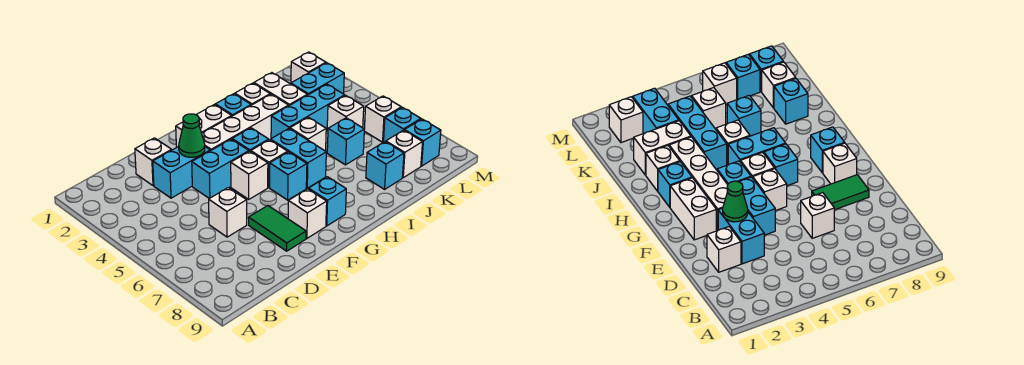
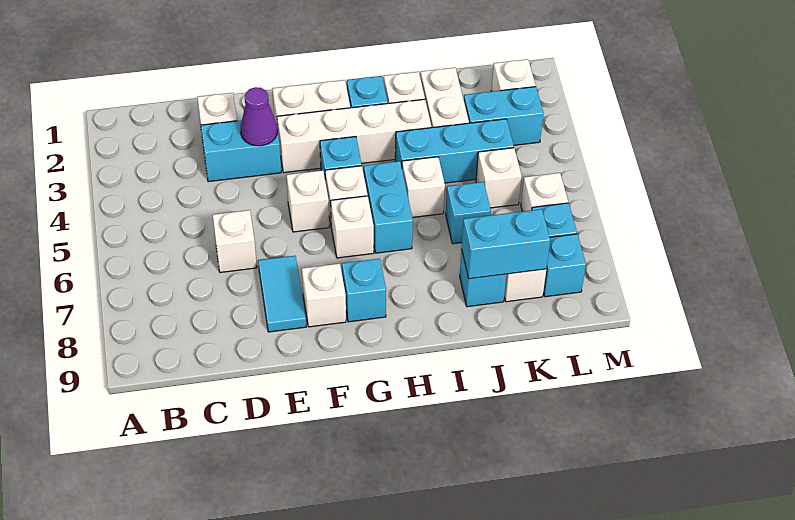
green cone E3 level 2 -> purple cone E3 level 2
cyan brick E4:F4 level 1 -> cyan brick J8:K8 level 2
green tile E7:E8 level 1 -> cyan tile E7:E8 level 1
cyan brick G6 level 1 -> white brick G6 level 1

